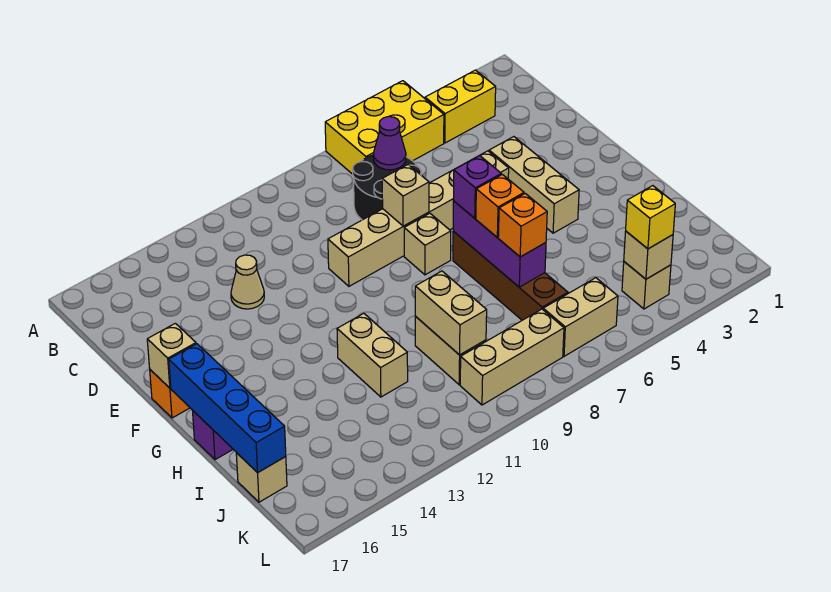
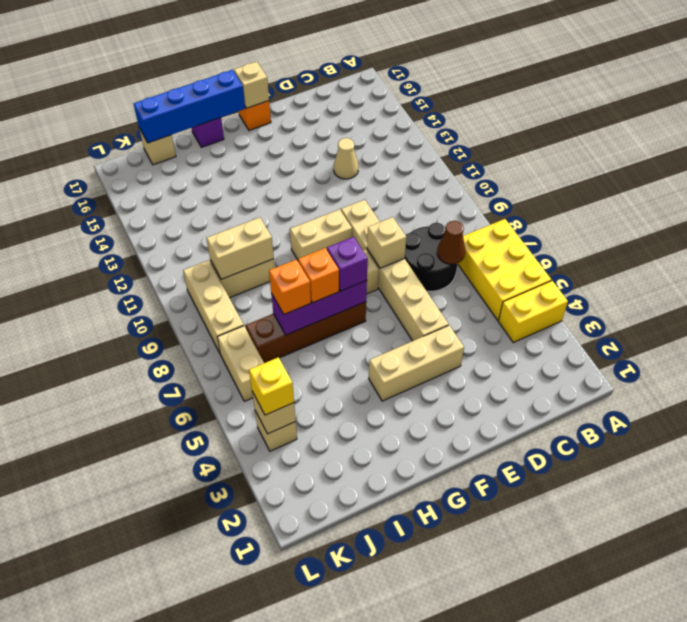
yellow brick B3:B4 level 1 -> yellow brick A4:B4 level 1
purple cone C7 level 2 -> brown cone C7 level 2
tan brick H12:I12 level 1 -> tan brick F10:G10 level 1

